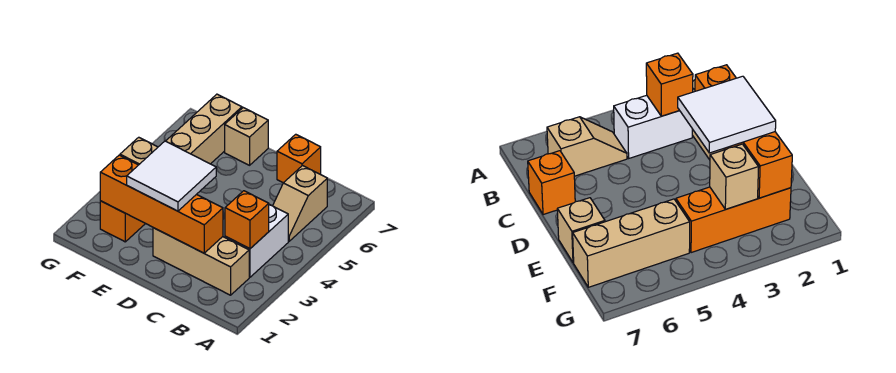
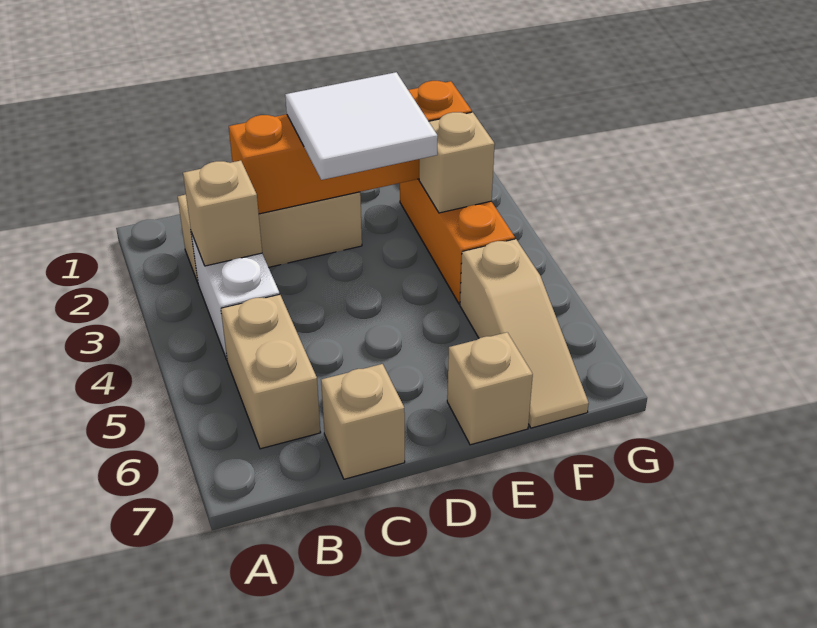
orange brick B3 level 2 -> tan brick B3 level 2
tan slope B5:B6 level 1 top 6 -> tan brick B5:B6 level 1
orange brick C7 level 1 -> tan brick C7 level 1
tan brick F5:F7 level 1 -> tan slope F5:F7 level 1 top 5

